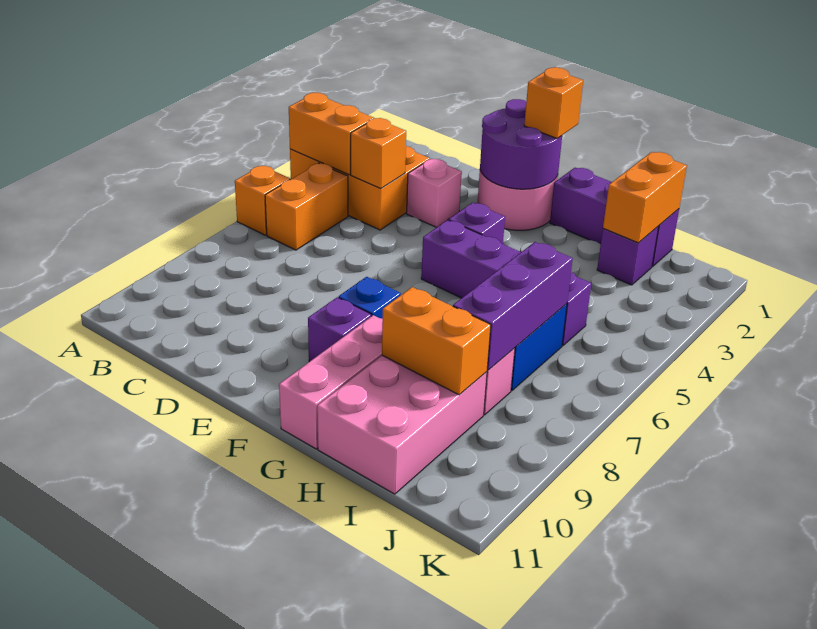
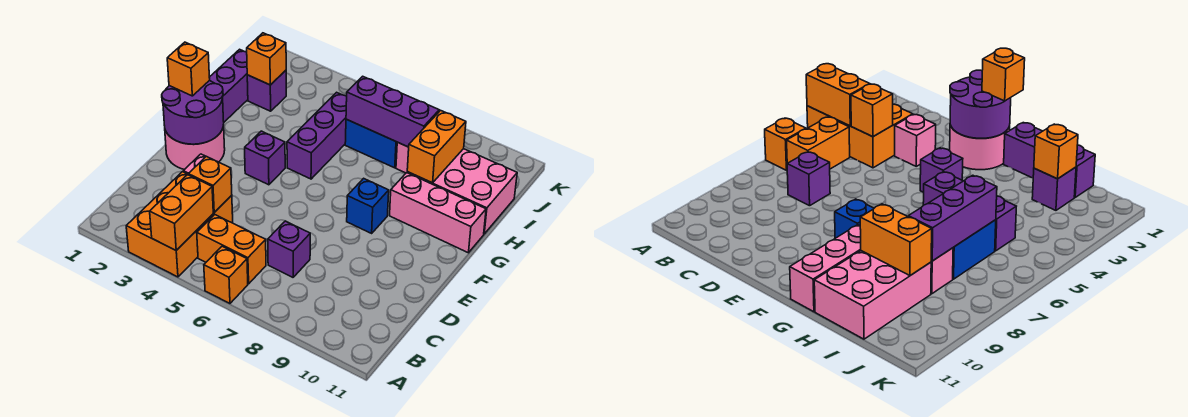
purple brick F5:I5 level 1 -> purple brick G5:I5 level 1
purple brick F9 level 1 -> purple brick C7 level 1
orange brick I1:I2 level 2 -> orange brick I2 level 2

